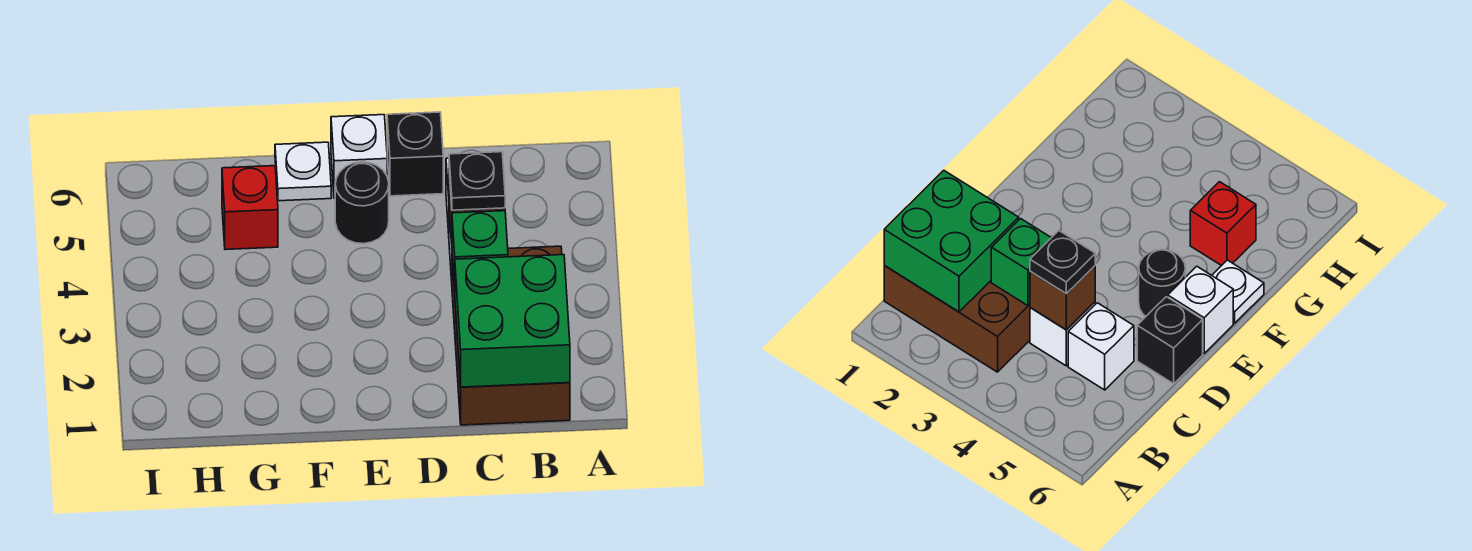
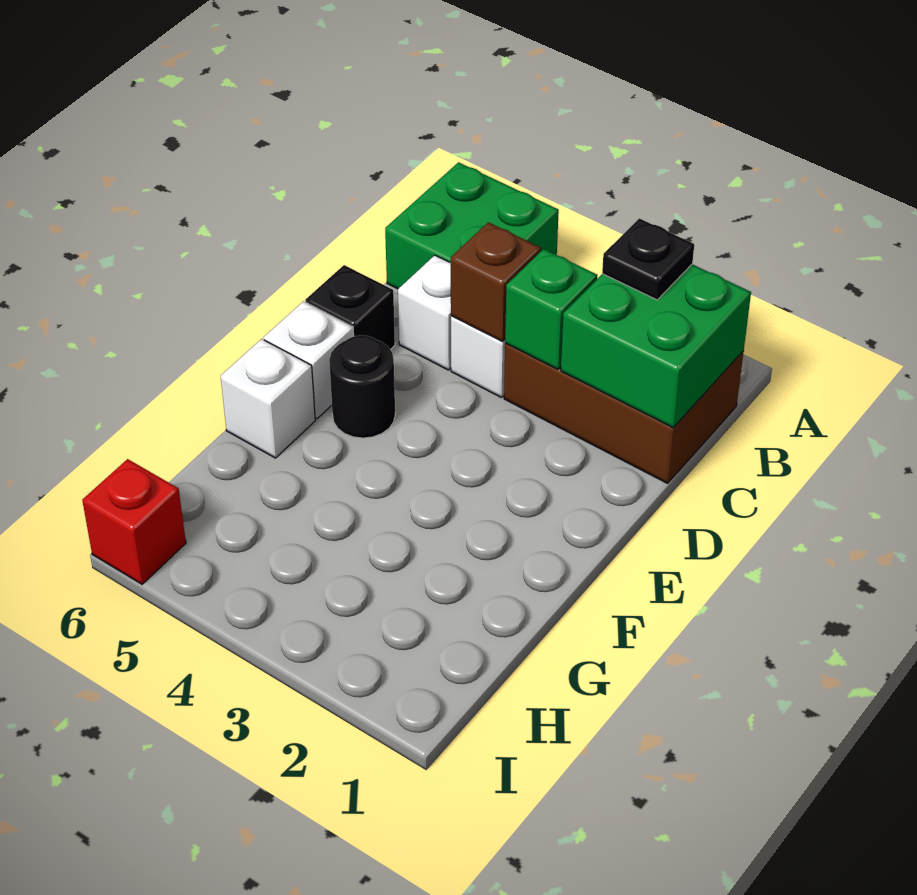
none -> green brick A5:B6 level 1
black plate C4 level 3 -> black plate B2 level 3
white plate F6 level 1 -> white brick F6 level 1
red brick G5 level 1 -> red brick I6 level 1

